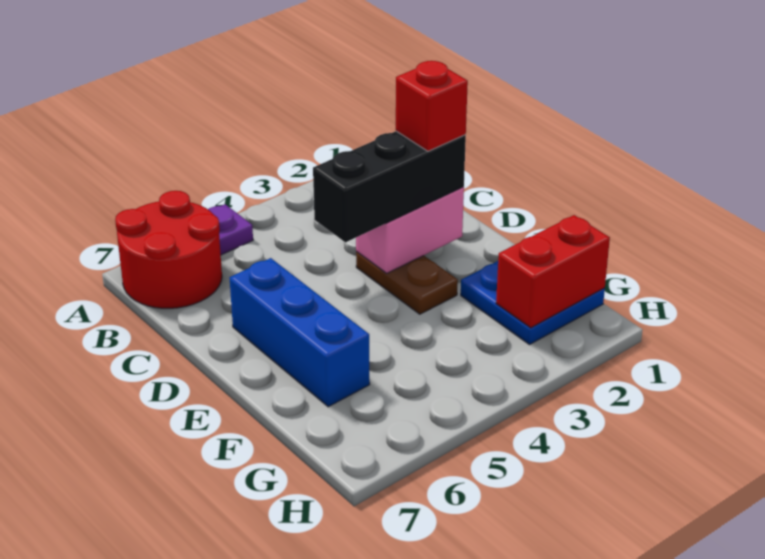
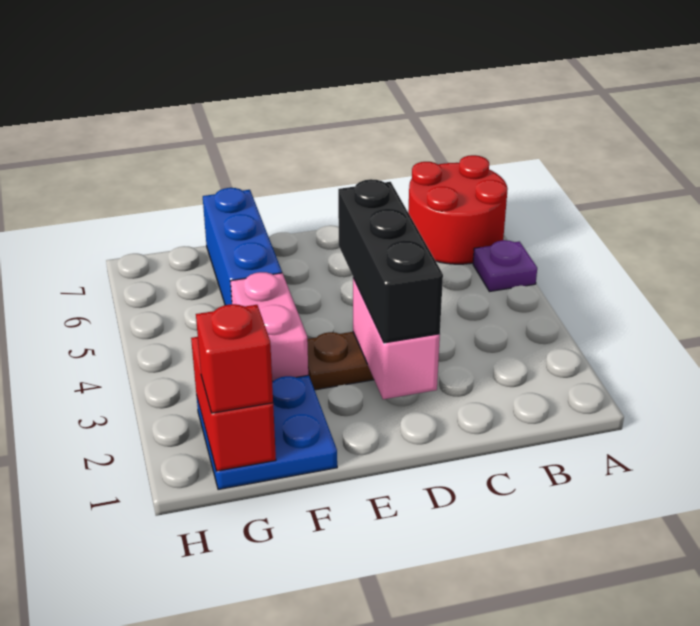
red brick D2 level 4 -> red brick G1 level 3
blue brick D6:F6 level 1 -> blue brick F5:F7 level 1
none -> pink brick F3:F4 level 1

